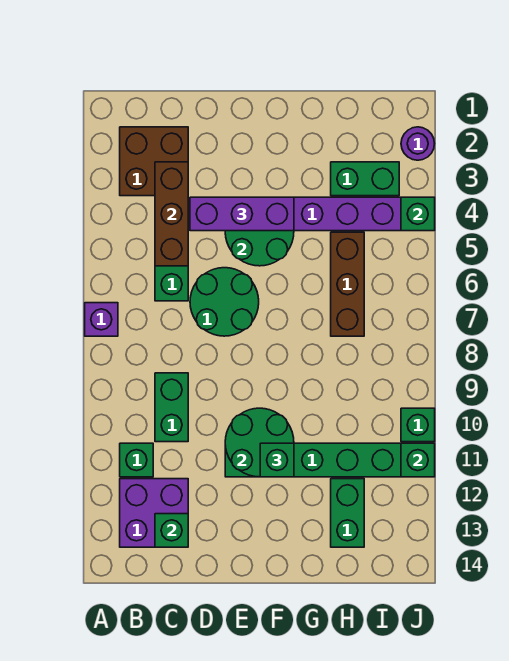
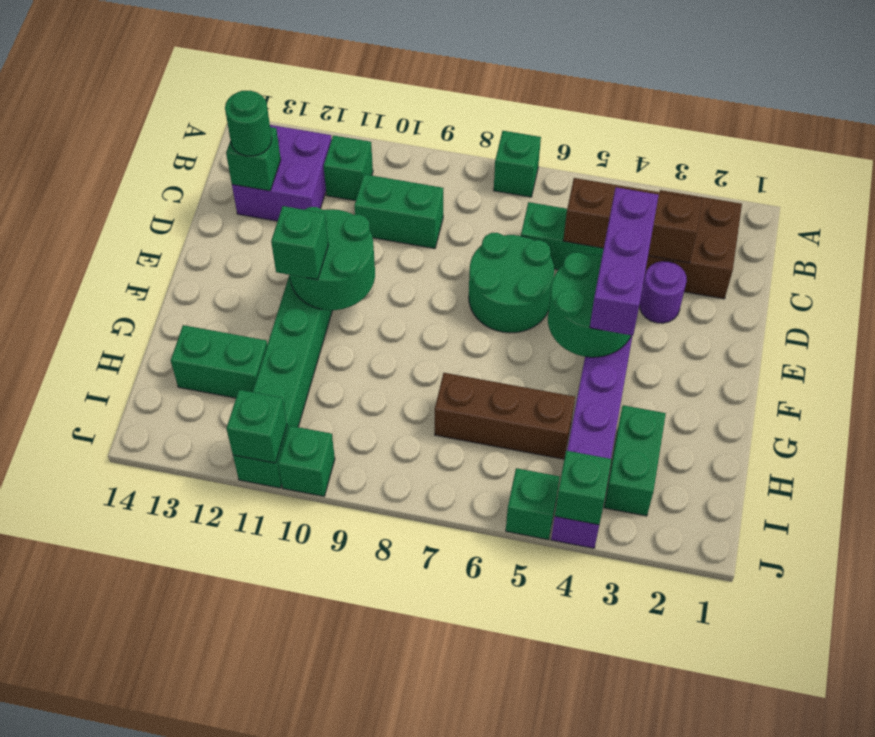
purple brick A7 level 1 -> green brick A7 level 1
none -> green round brick C13 level 3
purple round brick J2 level 1 -> purple round brick D3 level 1
none -> green brick J5 level 1

